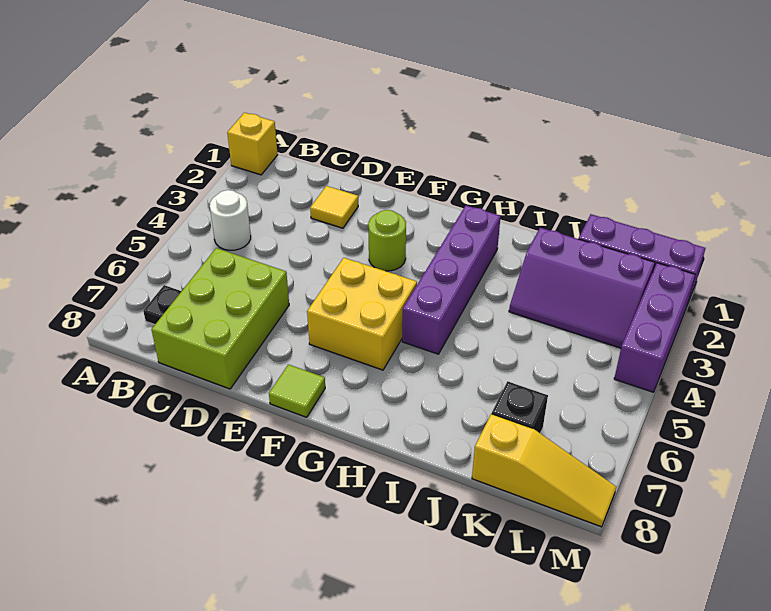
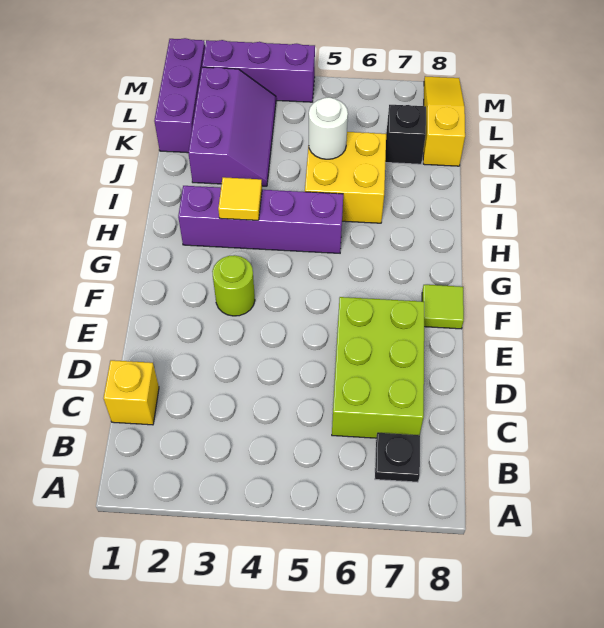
yellow brick A1 level 1 -> yellow brick C1 level 1
white round brick B4 level 1 -> white round brick J5 level 2
lime brick C6:D8 level 1 -> lime brick C6:E7 level 1
yellow tile D2 level 1 -> yellow tile H3 level 2
yellow brick F5:G6 level 1 -> yellow brick I5:J6 level 1

